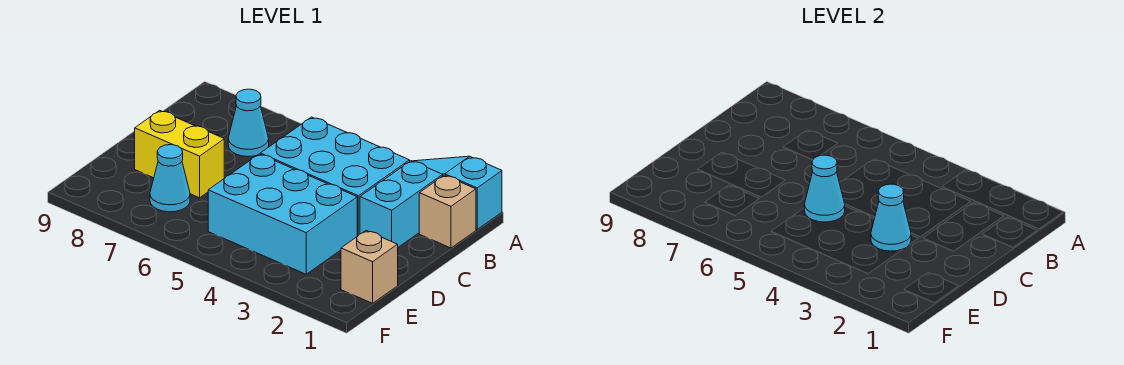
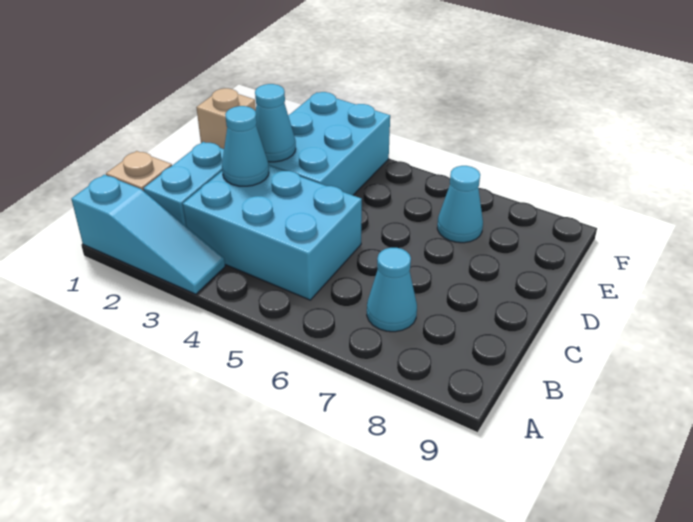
cyan brick D3:E5 level 1 -> cyan brick D3:F4 level 1
cyan cone D5 level 2 -> cyan cone C3 level 2
yellow brick D7:D8 level 1 -> none

